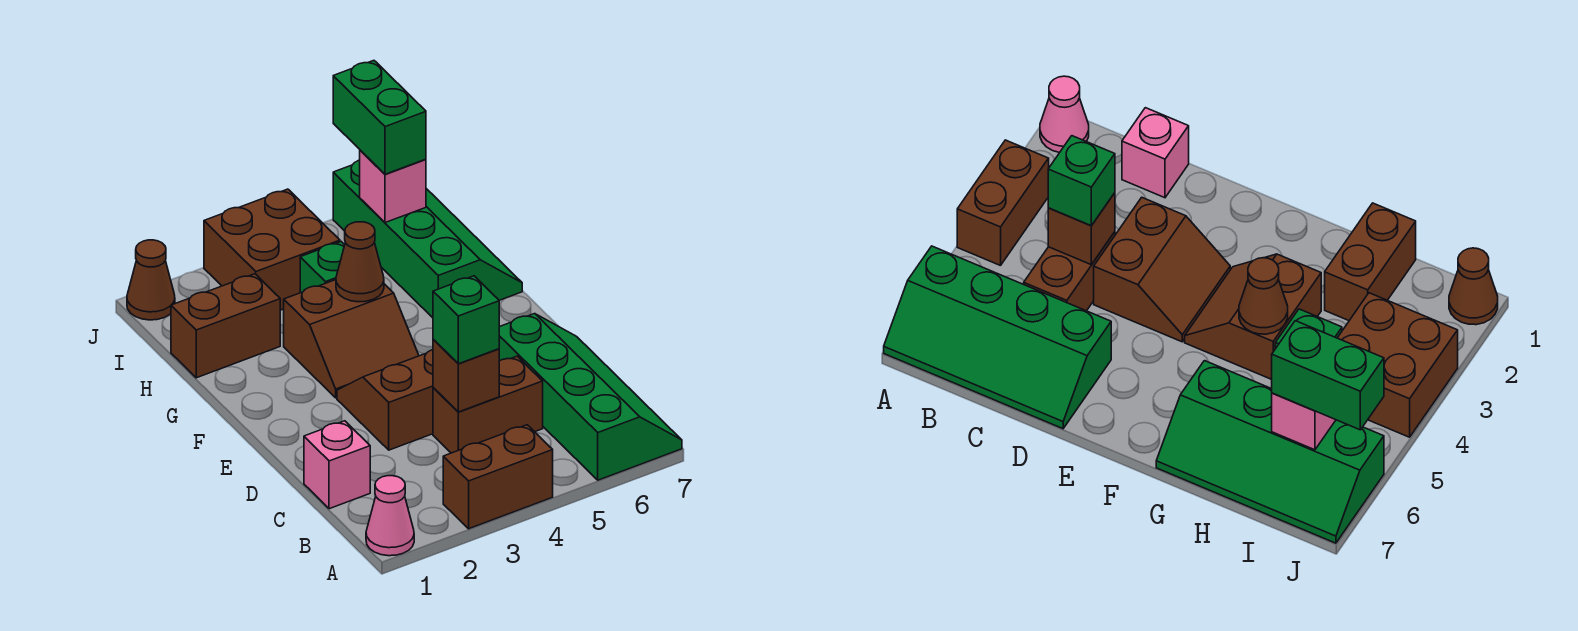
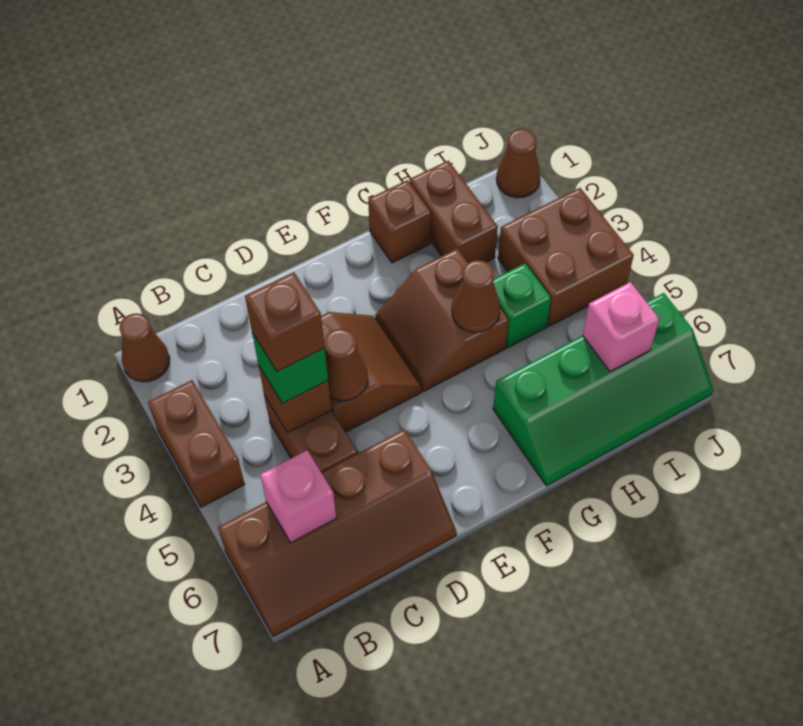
pink cone A1 level 1 -> brown cone A1 level 1
green slope A6:D7 level 1 top 6 -> brown slope A6:D7 level 1 top 6
pink brick C1 level 1 -> pink brick B6 level 2
none -> brown brick C4 level 4
none -> brown cone D4 level 2
none -> brown brick G1 level 1
green brick I6:J6 level 3 -> none

